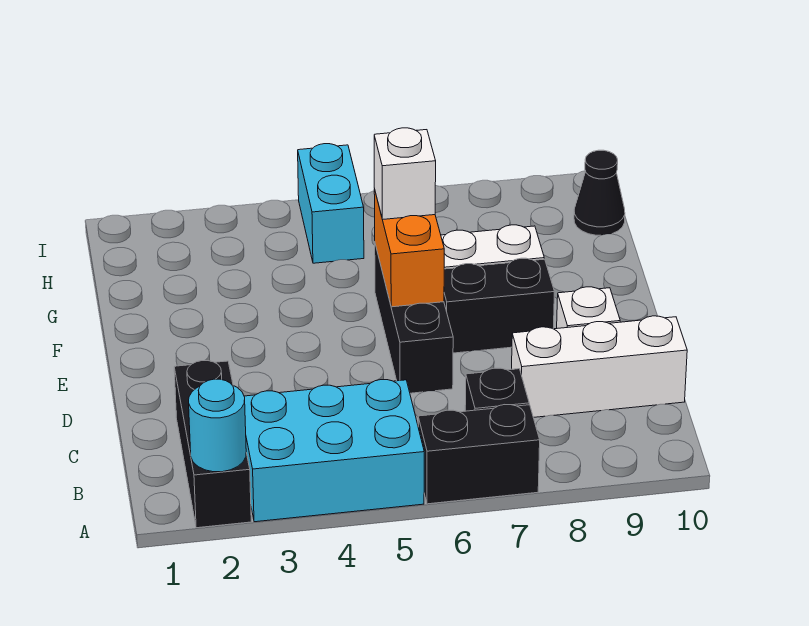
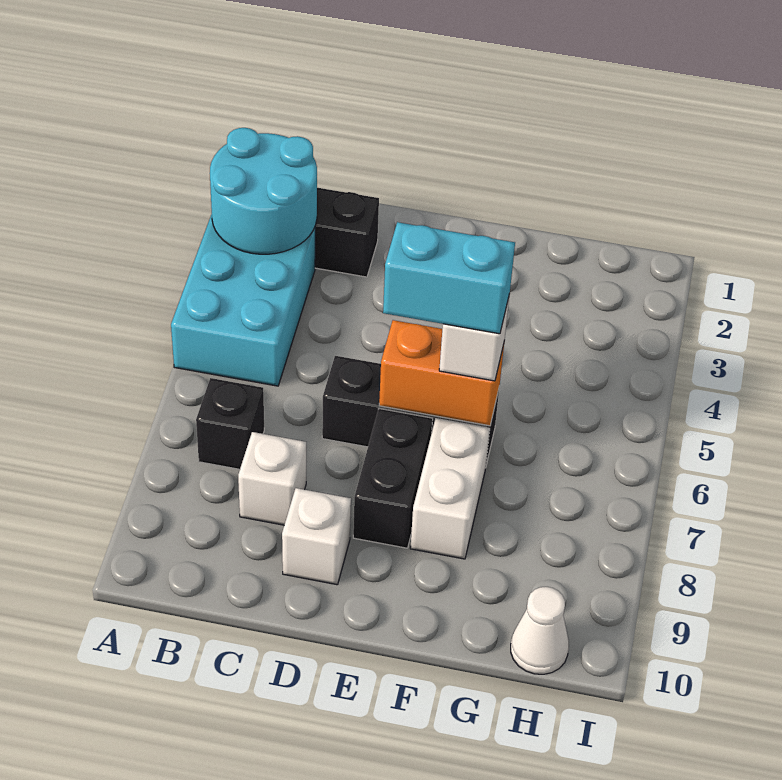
cyan round brick A2 level 2 -> cyan round brick A2:B3 level 2
black brick A6:A7 level 1 -> none
white brick C8:C10 level 1 -> white brick C8 level 1
cyan brick H5:I5 level 1 -> cyan brick E6:F6 level 4
black cone H10 level 1 -> white cone H10 level 1

